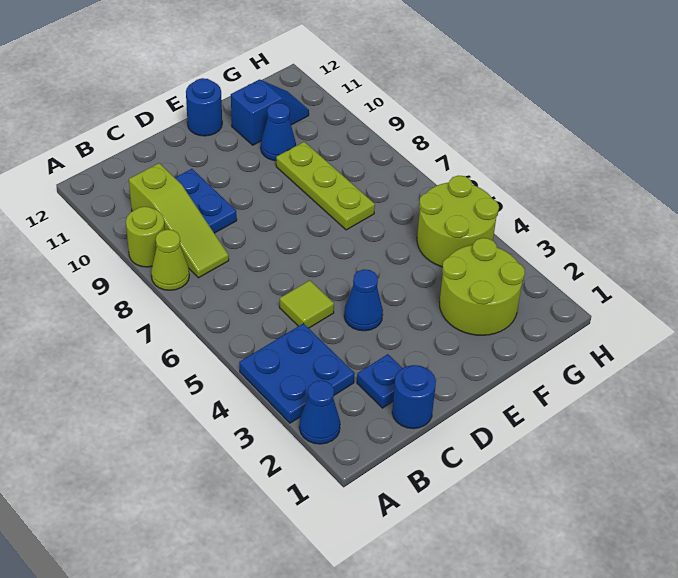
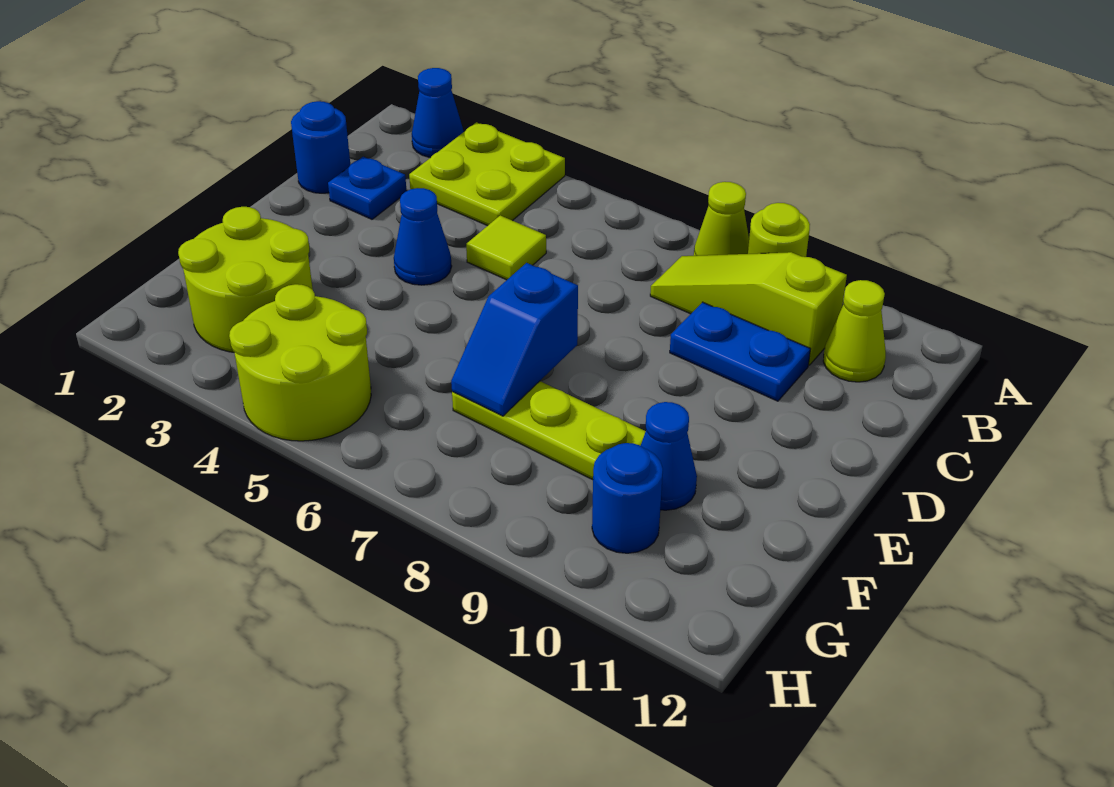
blue plate A3:B4 level 1 -> lime plate A3:B4 level 1
none -> lime cone B11 level 1
blue round brick E12 level 1 -> blue round brick G10 level 1
blue slope F11:G11 level 1 top F -> blue slope E7:F7 level 2 top E

